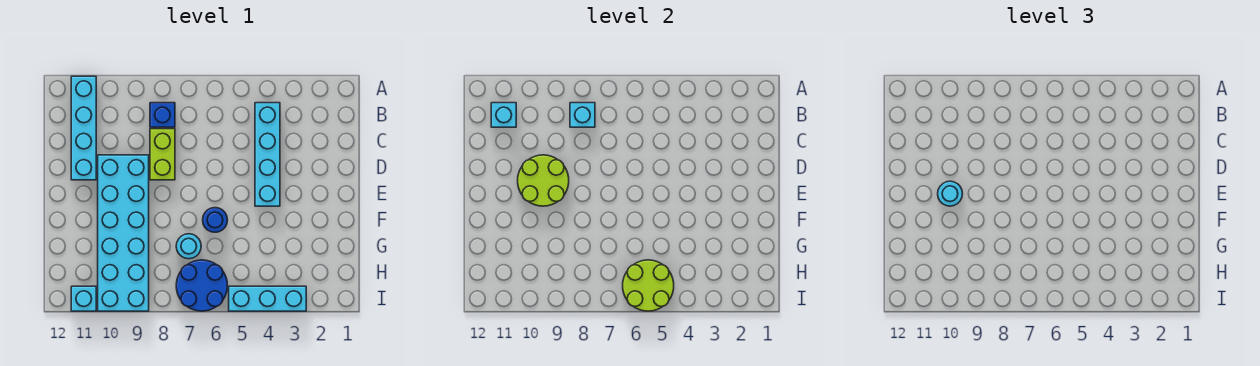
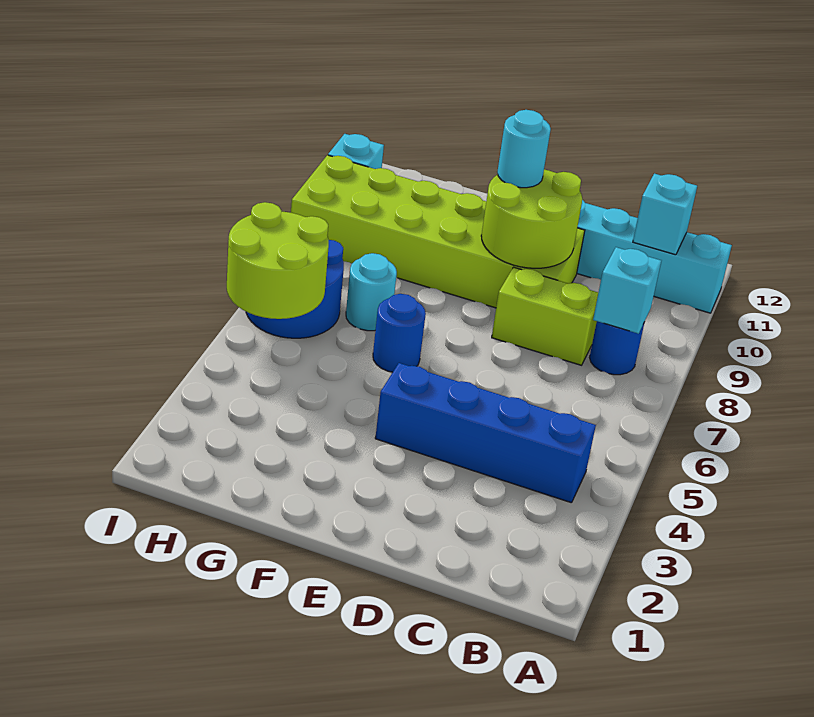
cyan brick B4:E4 level 1 -> blue brick B4:E4 level 1
blue brick B8 level 1 -> blue round brick B8 level 1
cyan brick D9:I10 level 1 -> lime brick D9:I10 level 1
cyan brick I3:I5 level 1 -> none

